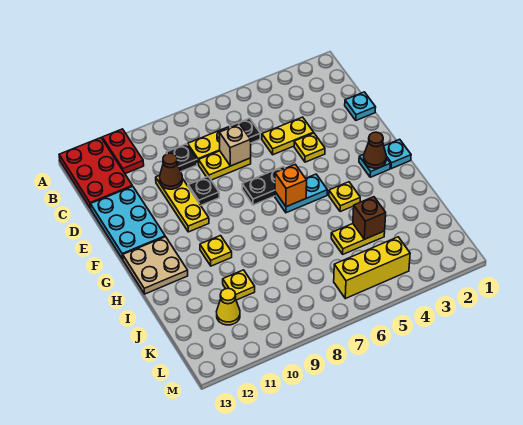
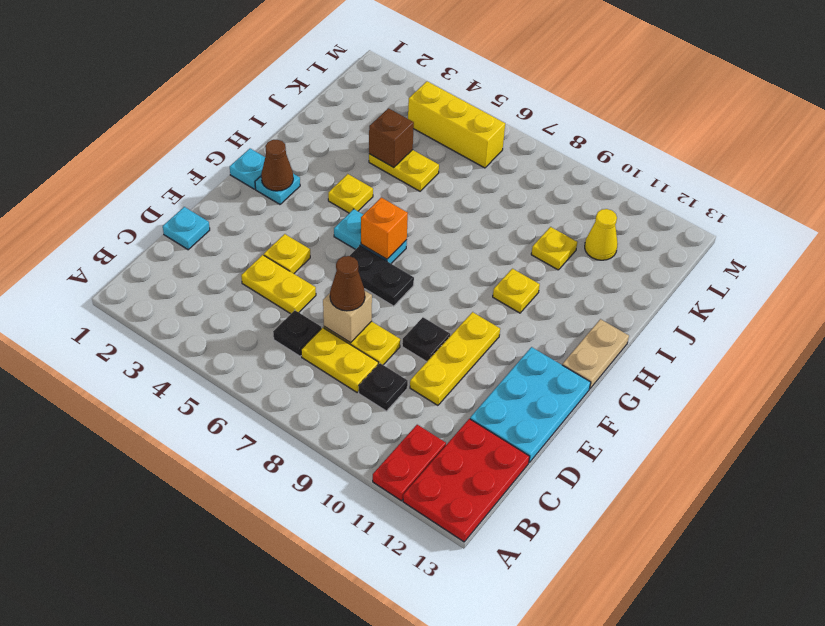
brown cone D10 level 2 -> brown cone D7 level 3
tan plate G12:H13 level 1 -> tan plate G13:H13 level 1

